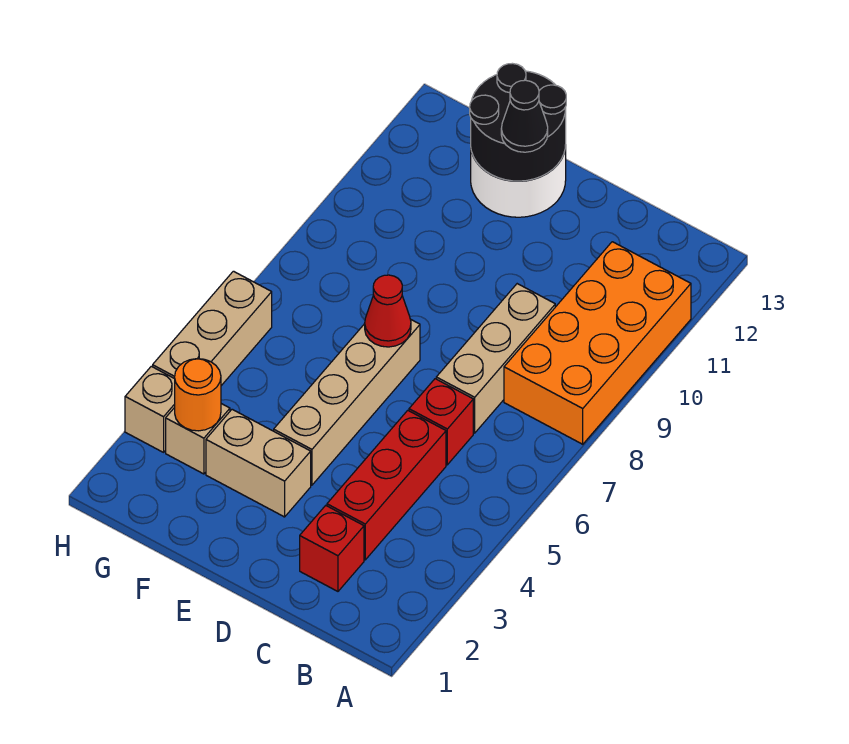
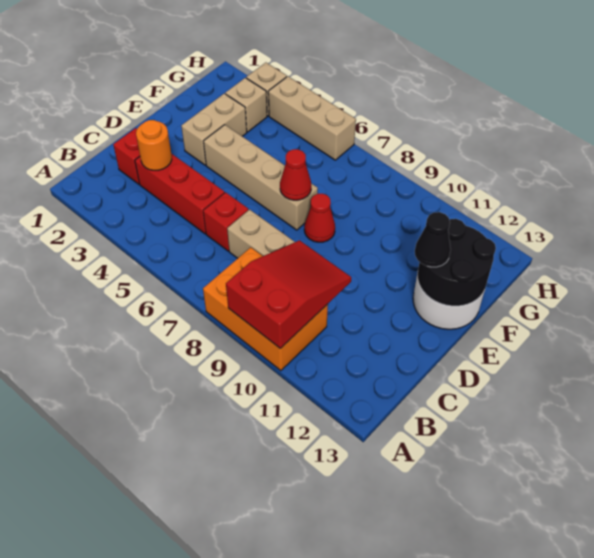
orange brick A8:B11 level 1 -> orange brick A8:B10 level 1
none -> red slope A9:C10 level 2 top A
none -> red cone E8 level 1
orange round brick G3 level 2 -> orange round brick C3 level 2

